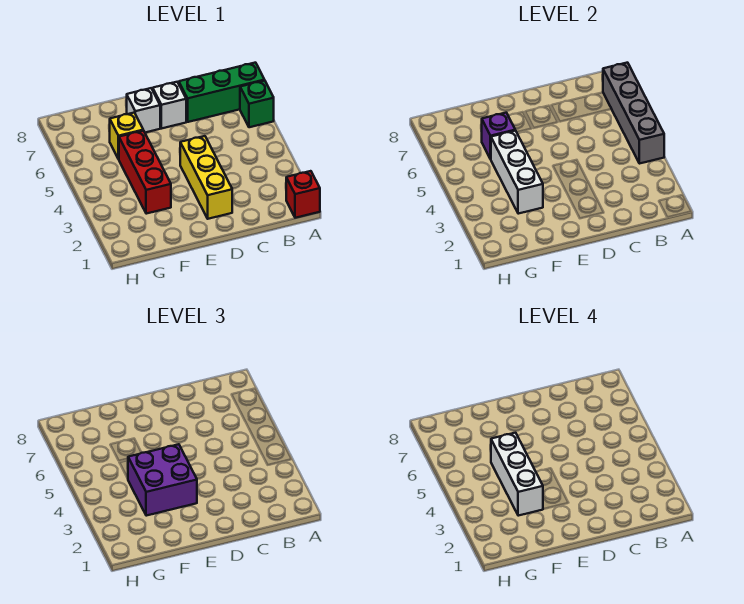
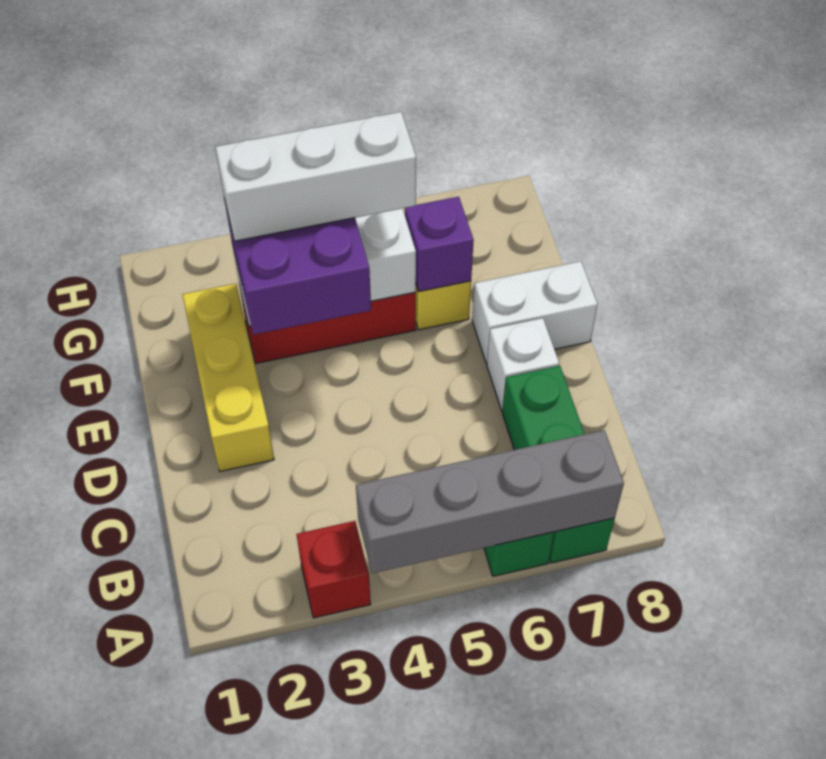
red brick A1 level 1 -> red brick A3 level 1
yellow brick D2:D4 level 1 -> yellow brick D2:F2 level 1
white brick E7 level 1 -> white brick E7:E8 level 1

